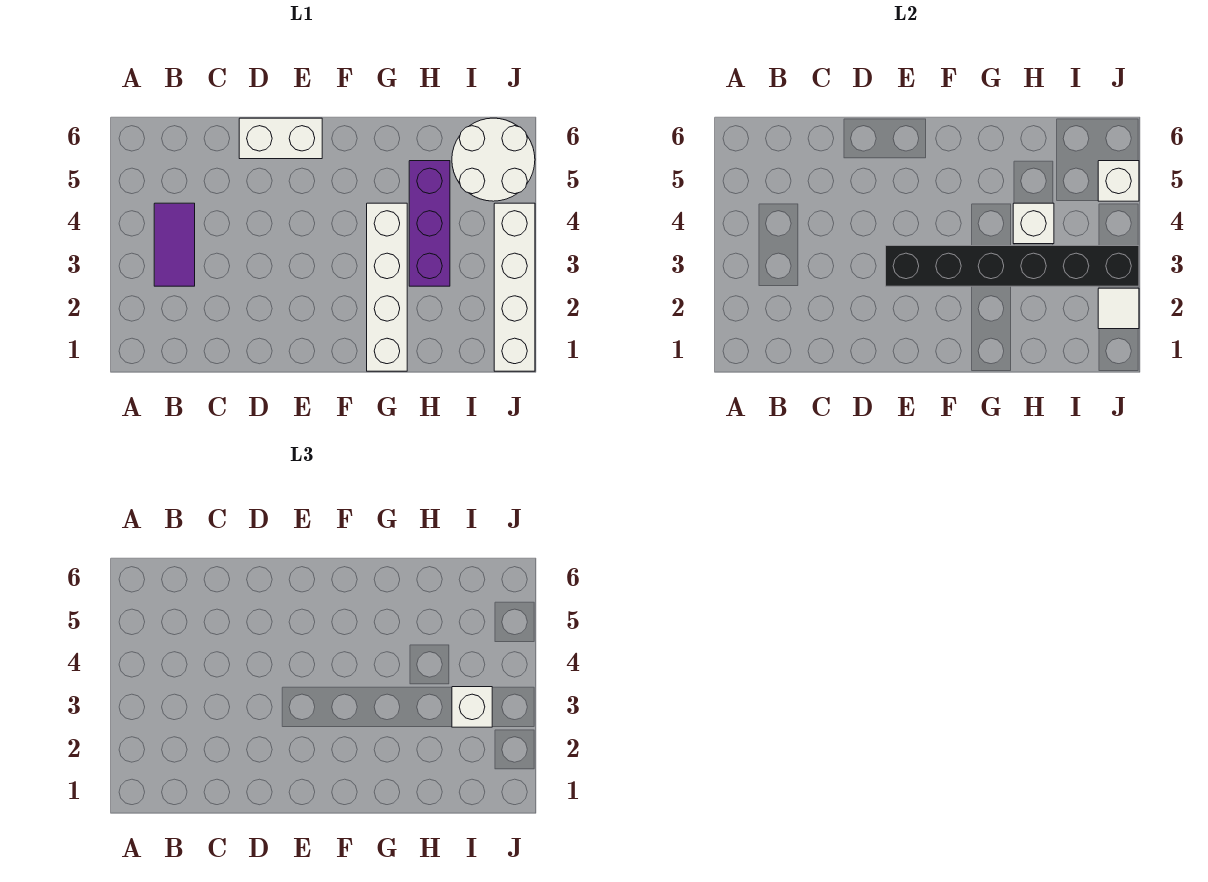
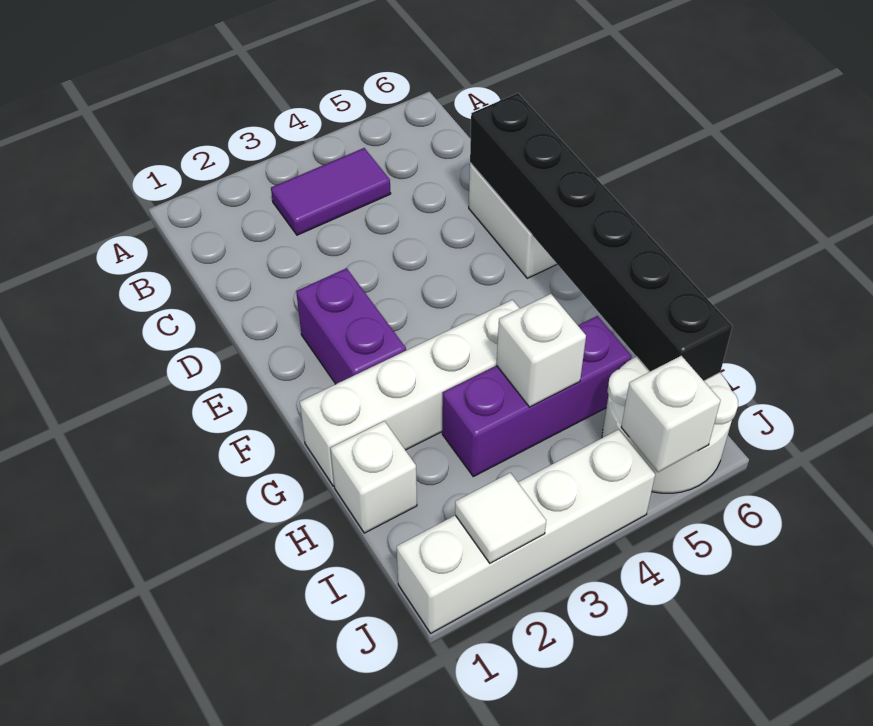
none -> purple brick E2:F2 level 1
black brick E3:J3 level 2 -> black brick D6:I6 level 2
white brick I3 level 3 -> white brick H1 level 1

